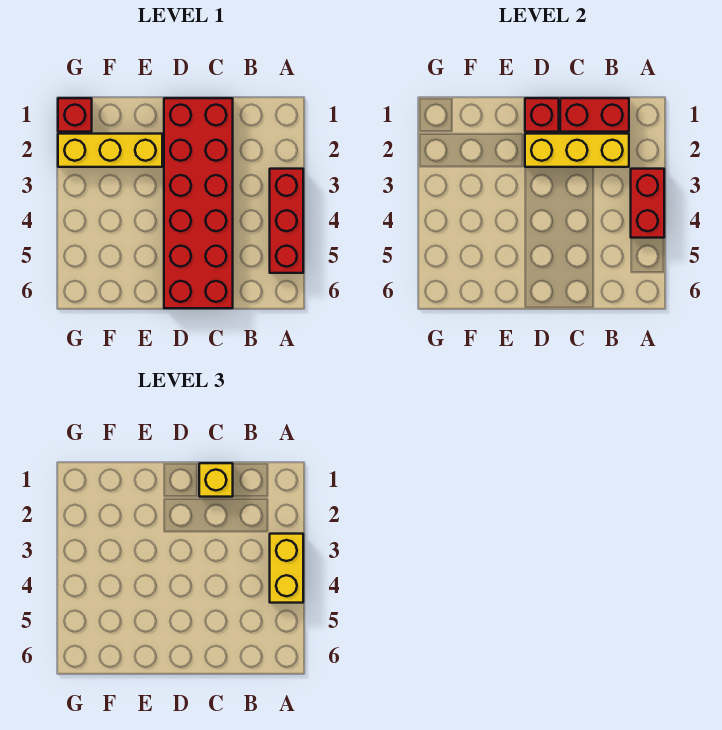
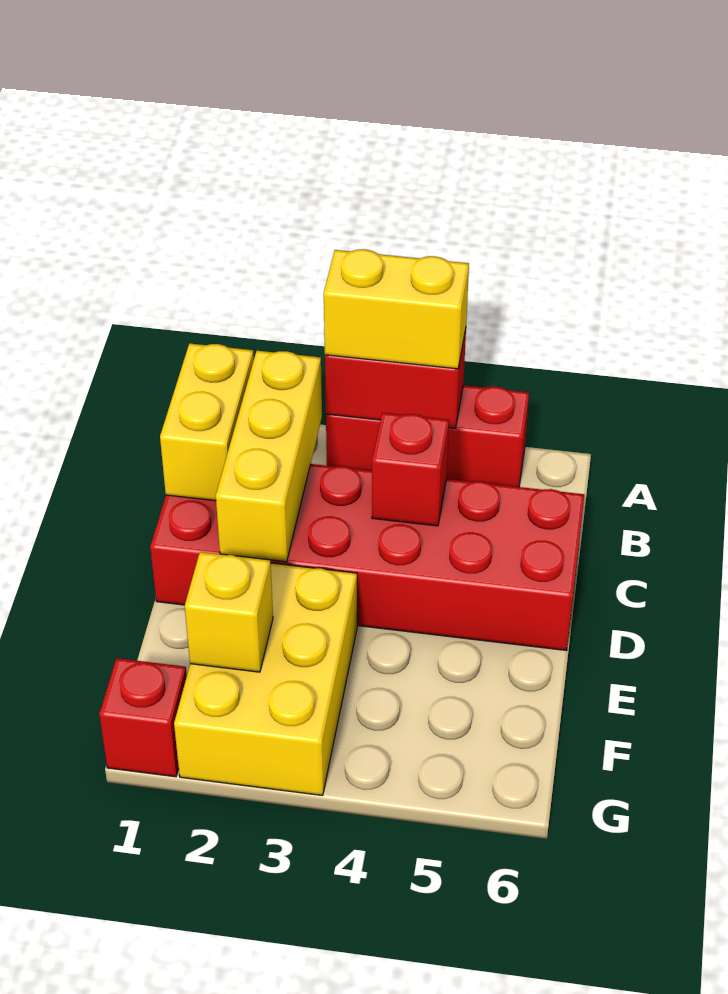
red brick B1:C1 level 2 -> yellow brick B1:C1 level 2
yellow brick C1 level 3 -> yellow brick F2 level 2
red brick D1 level 2 -> red brick C4 level 2
yellow brick E2:G2 level 1 -> yellow brick E2:G3 level 1

